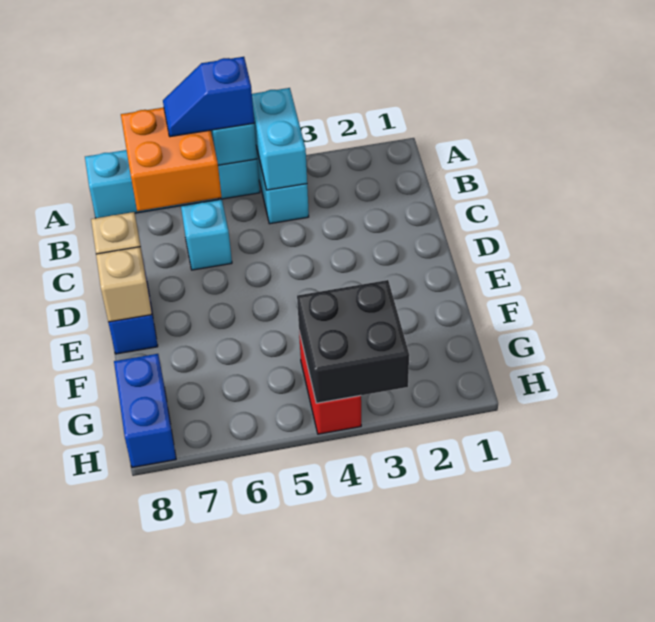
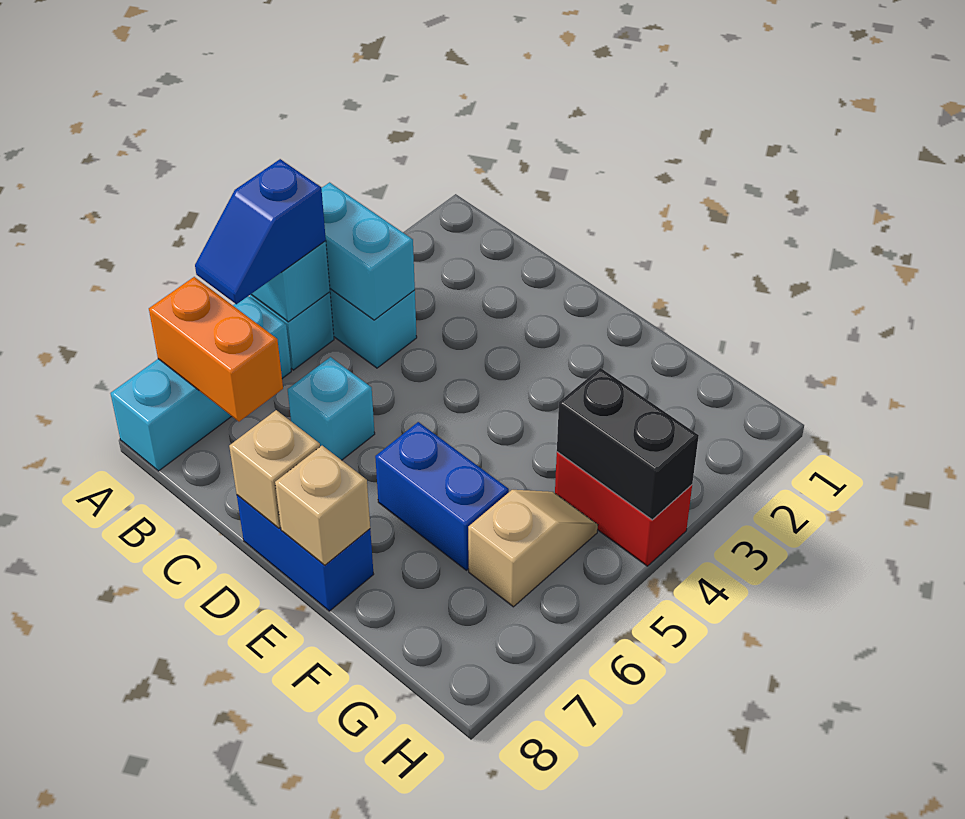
orange brick A6:B7 level 2 -> orange brick A7:B7 level 2
black brick G3:H4 level 2 -> black brick G4:H4 level 2
none -> tan slope G5:G6 level 1 top 6
blue brick G8:H8 level 1 -> blue brick E6:F6 level 1

